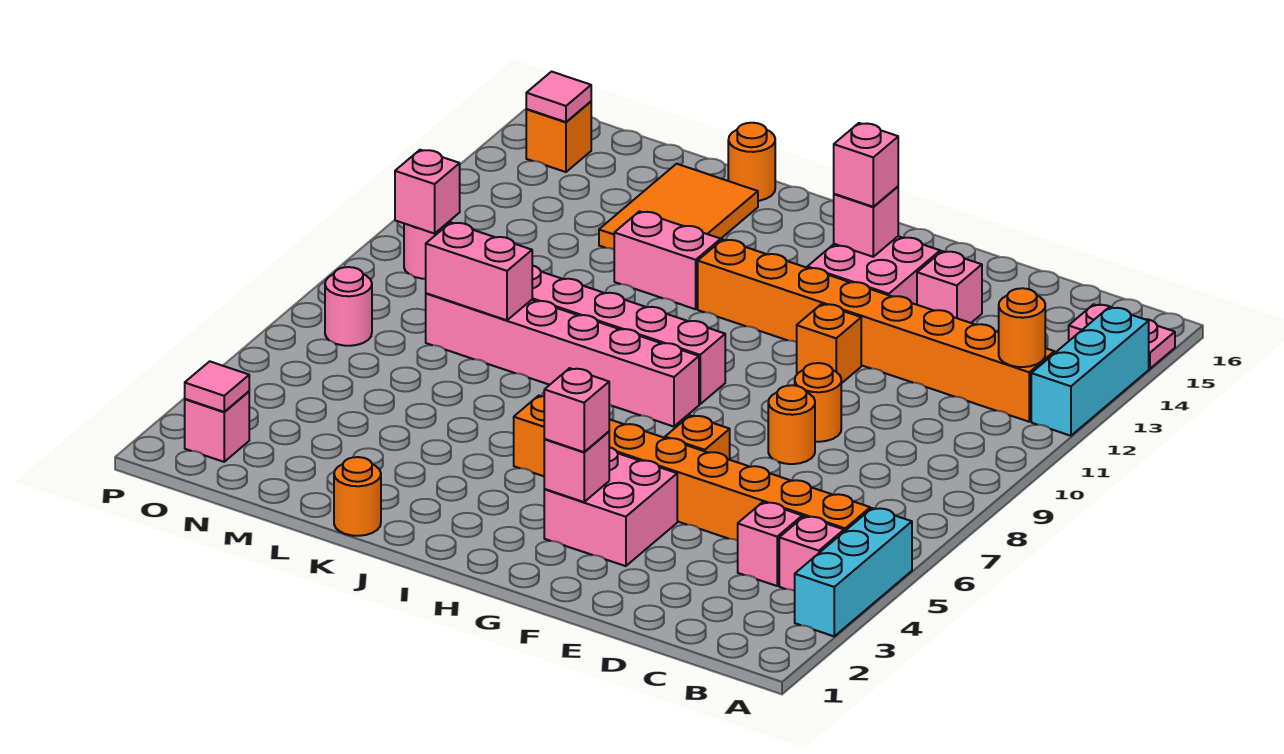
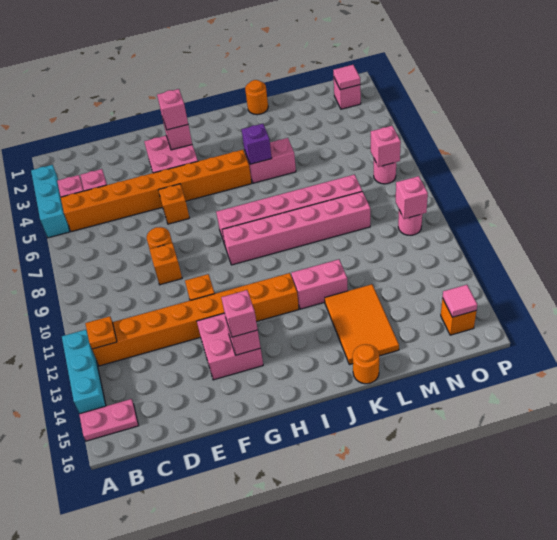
orange round brick B12 level 2 -> orange plate B12 level 2
orange round brick E9 level 1 -> orange brick E9 level 1
pink brick E14 level 1 -> pink brick O7 level 2
none -> purple brick J5 level 2
pink brick L8:M8 level 2 -> pink brick J5:K5 level 1

